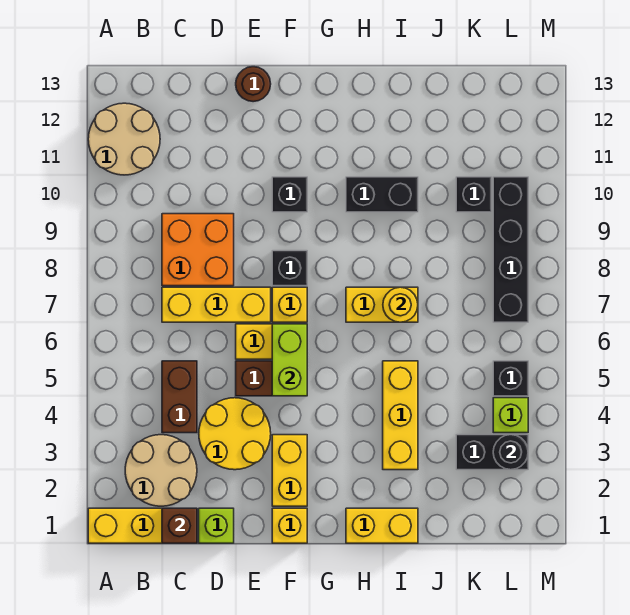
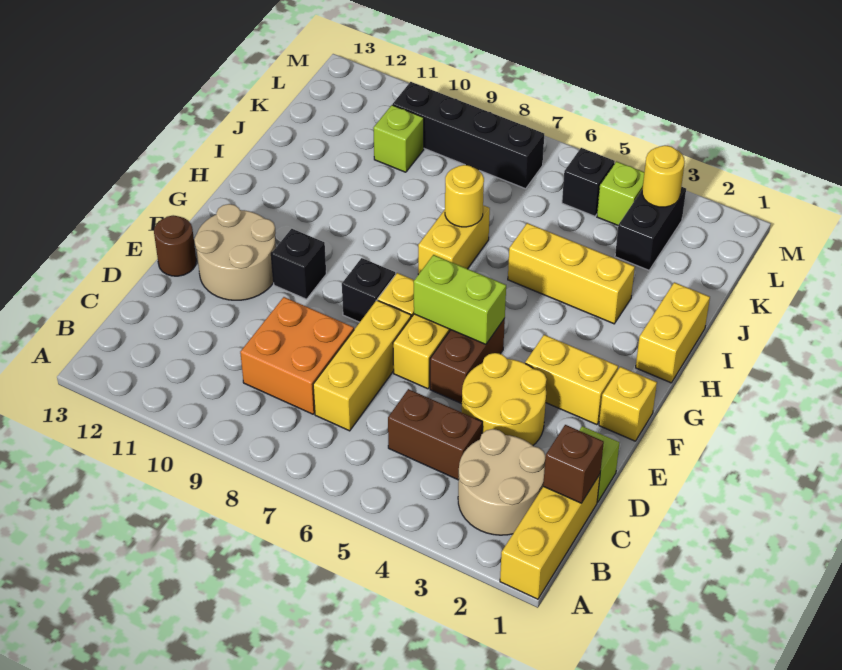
tan round brick A11:B12 level 1 -> tan round brick E11:F12 level 1
black brick H10:I10 level 1 -> none
black brick K10 level 1 -> lime brick K10 level 1
black round brick L3 level 2 -> yellow round brick L3 level 2

